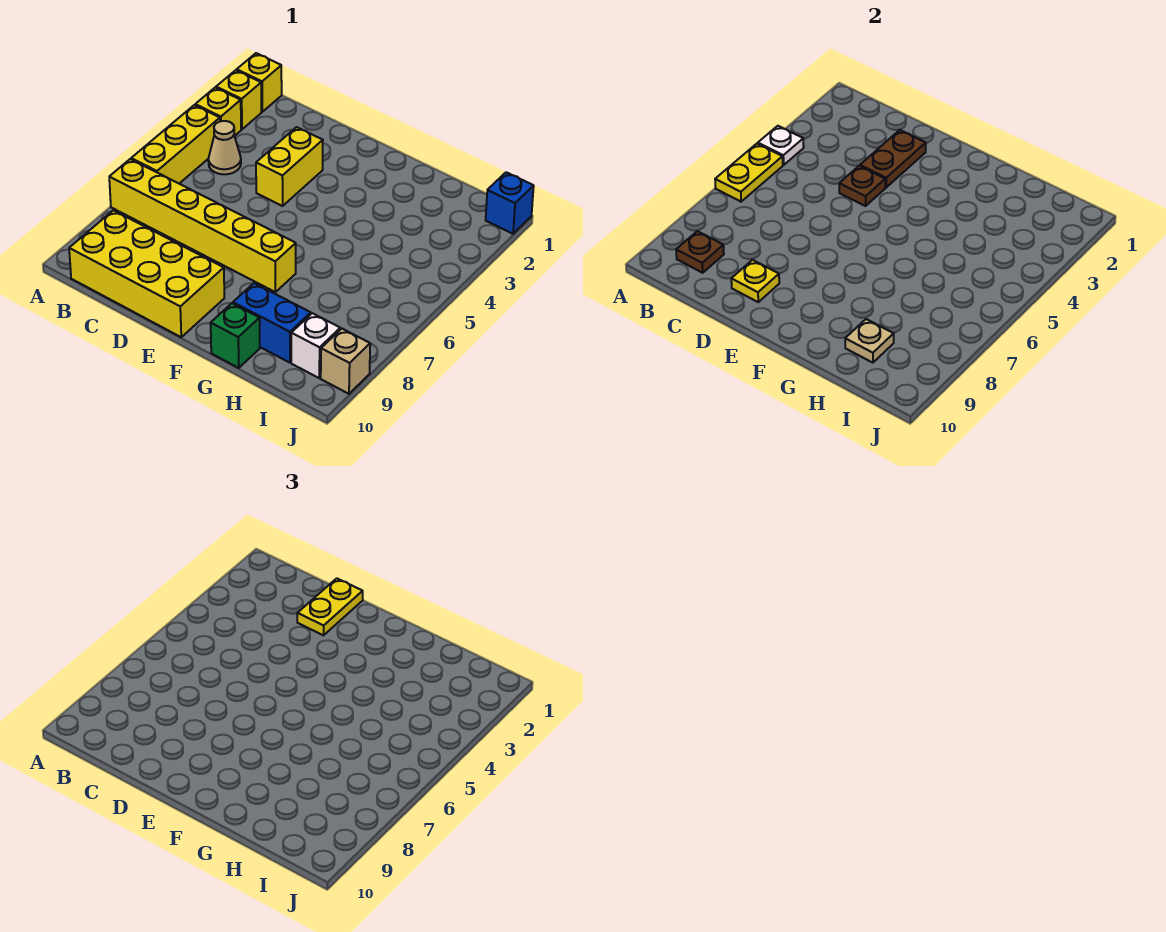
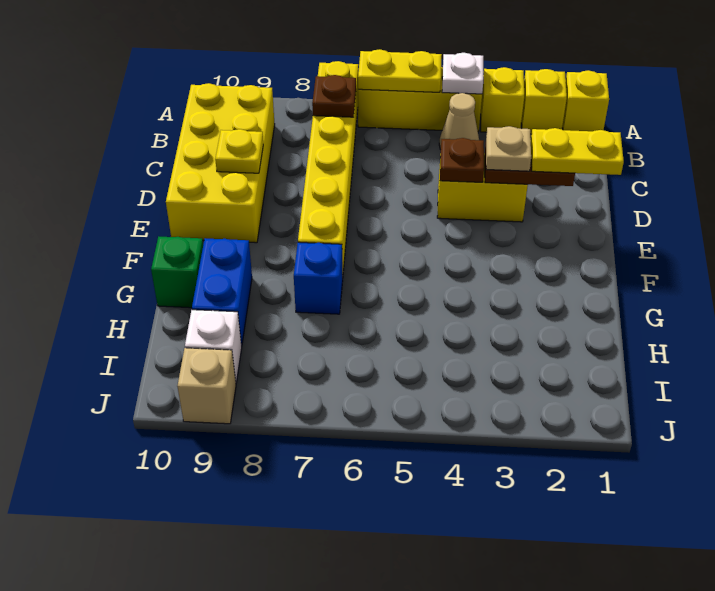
brown plate B9 level 2 -> brown plate B7 level 2
tan plate H9 level 2 -> tan plate D3 level 3
blue brick J1 level 1 -> blue brick G7 level 1

